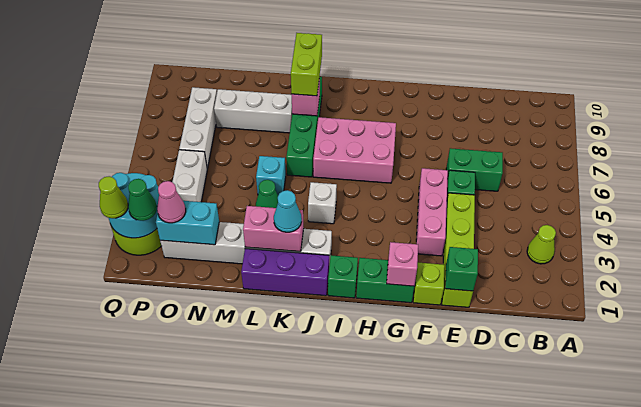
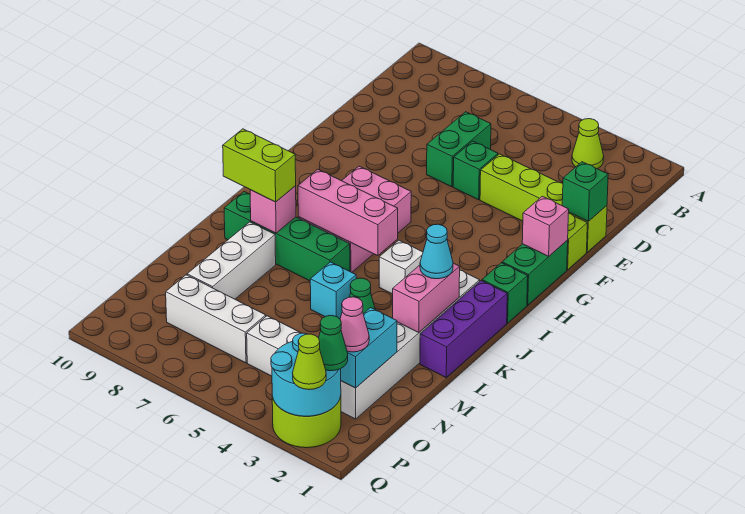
pink brick F3:F5 level 1 -> pink brick J5:J7 level 2

